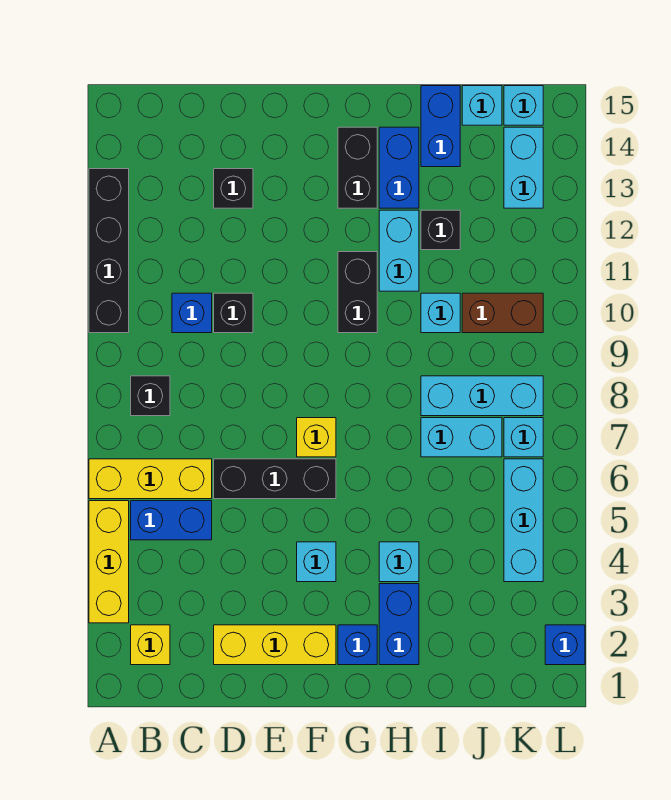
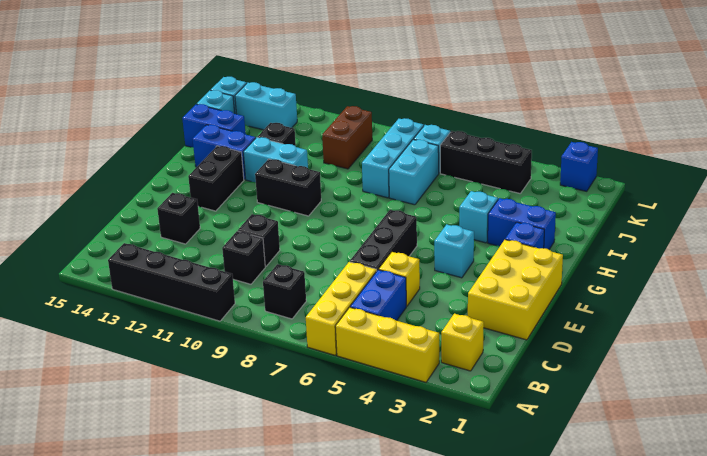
blue brick C10 level 1 -> black brick C10 level 1
yellow brick D2:F2 level 1 -> yellow brick D1:F2 level 1
yellow brick F7 level 1 -> yellow brick D5 level 1
black brick G13:G14 level 1 -> black brick F13:G13 level 1
cyan brick I10 level 1 -> none
cyan brick K4:K6 level 1 -> black brick K4:K6 level 1

